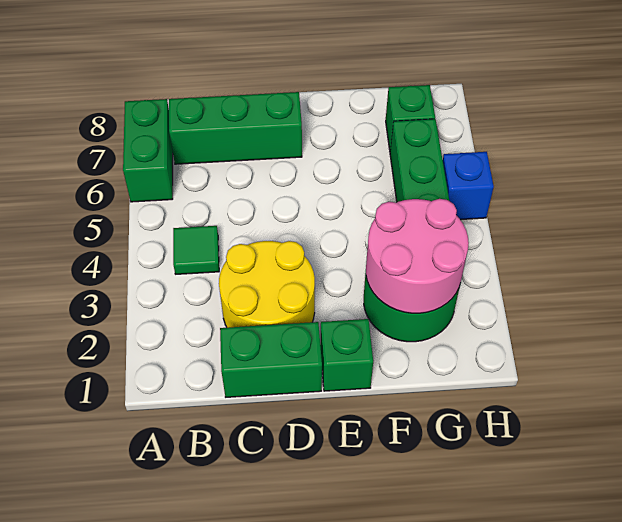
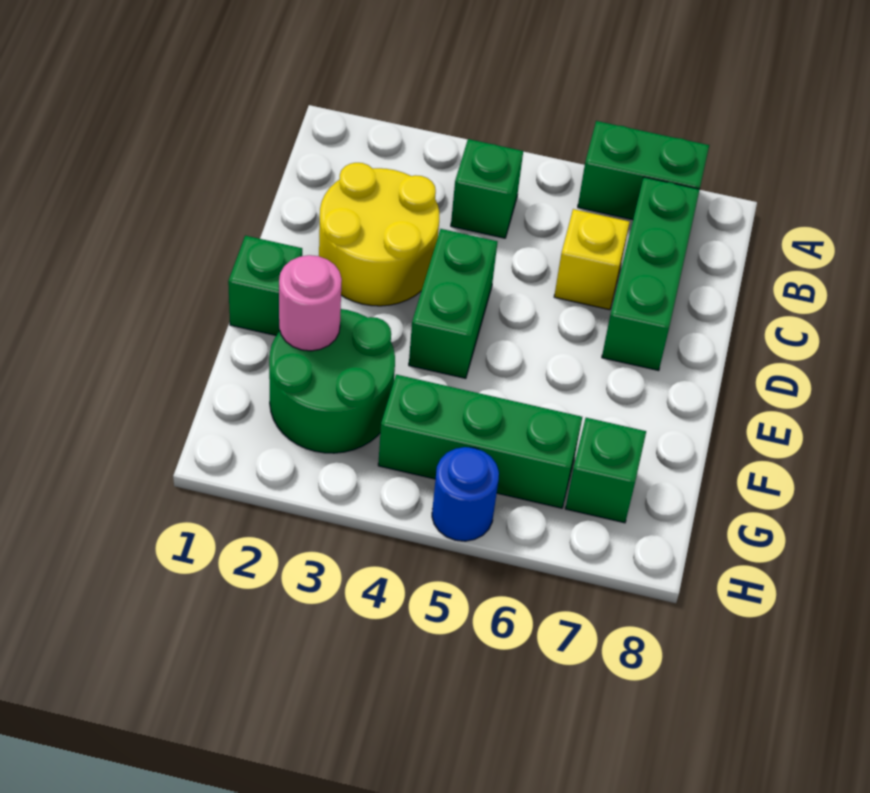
green tile B4 level 1 -> green brick B4 level 1
green brick C1:D1 level 1 -> green brick D4:E4 level 1
none -> yellow brick C6 level 1
pink round brick F2:G3 level 2 -> pink round brick F2 level 2
blue brick H5 level 1 -> blue round brick H5 level 1

